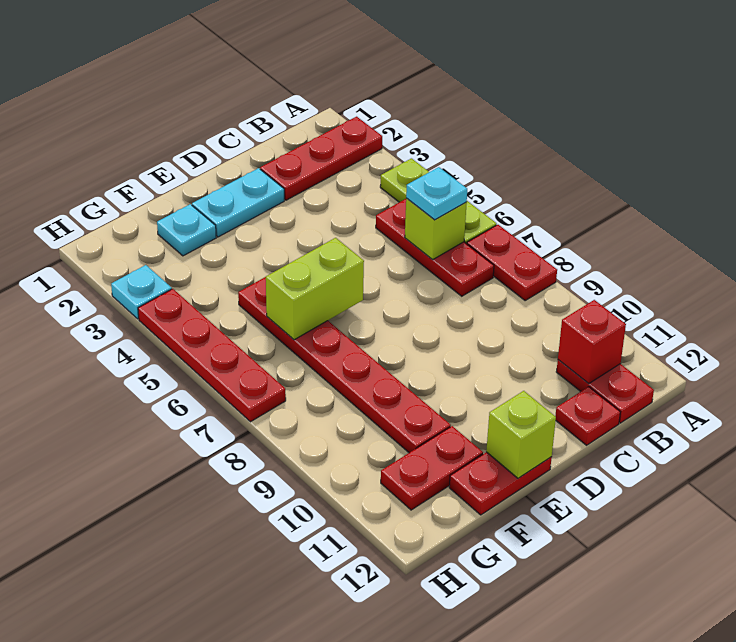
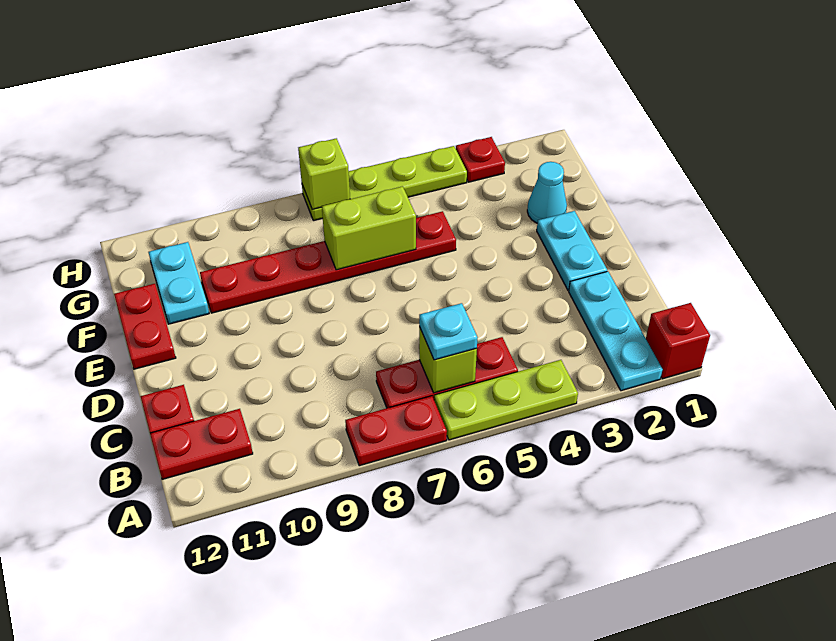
red plate A2:C2 level 1 -> cyan plate A2:C2 level 1
red brick B11 level 2 -> red brick A1 level 1
lime brick E6:F6 level 2 -> lime brick F6:F7 level 2
lime brick E12 level 2 -> lime brick H7 level 2
cyan plate F2 level 1 -> cyan cone F2 level 1
red plate F11:G11 level 1 -> cyan plate F11:G11 level 1
cyan plate H3 level 1 -> red plate H3 level 1
red plate H4:H7 level 1 -> lime plate H4:H7 level 1

